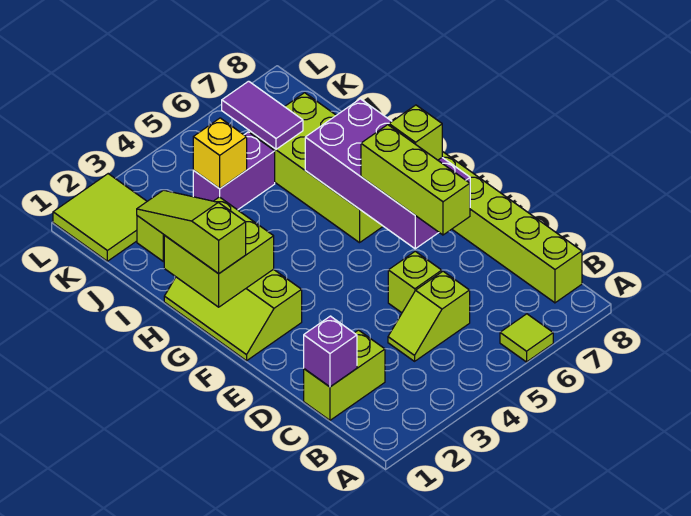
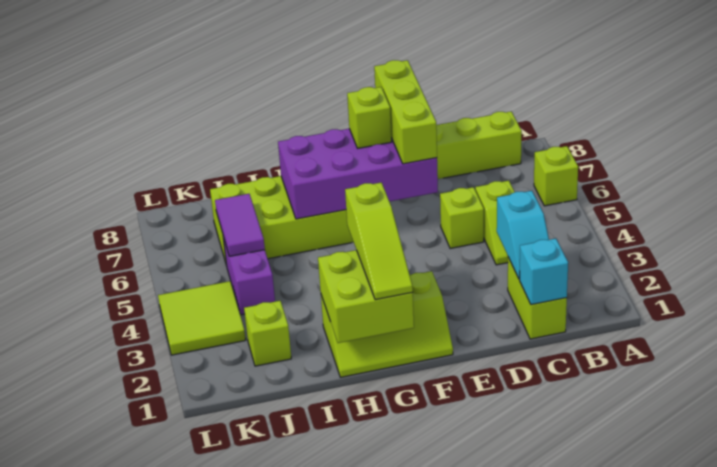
lime tile A6 level 1 -> lime brick A6 level 1
purple brick C1 level 2 -> cyan brick C1 level 2
none -> cyan slope C2:C3 level 2 top 3
lime brick D6:F6 level 3 -> lime brick E6:E8 level 3
lime slope G1:I1 level 3 top G -> lime slope G1:G3 level 3 top 3
yellow brick J4 level 2 -> none
purple tile J6:K6 level 2 -> purple tile J5:J6 level 2
lime tile K1:L2 level 1 -> lime tile K3:L4 level 1

